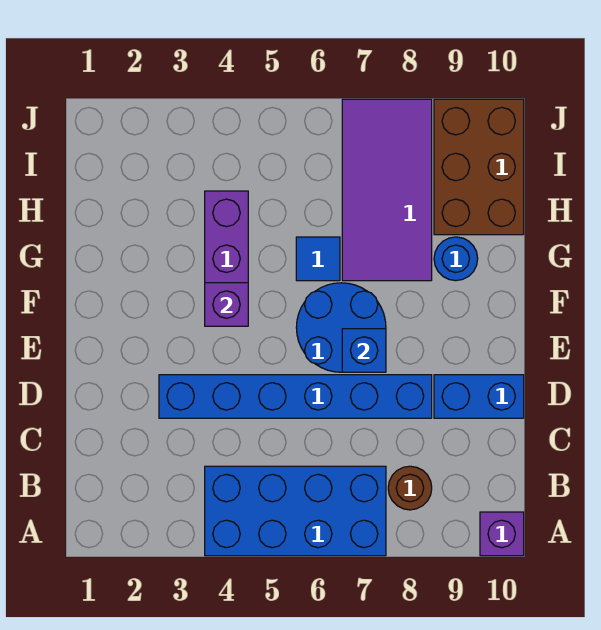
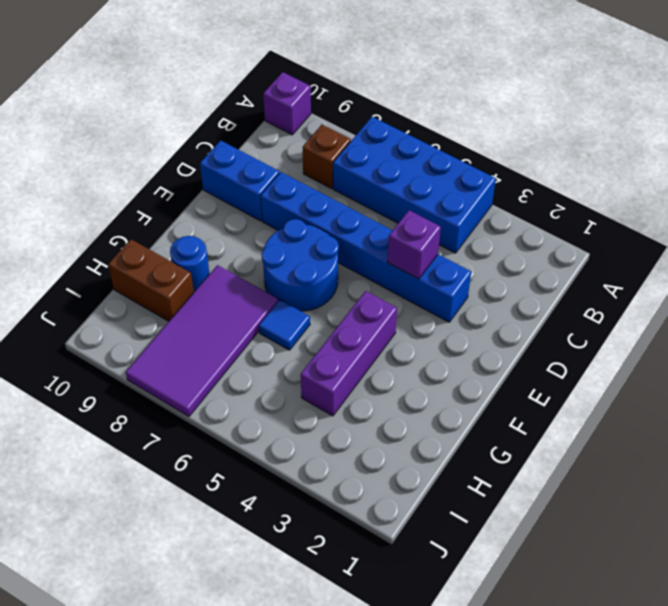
brown round brick B8 level 1 -> brown brick B8 level 1
blue brick E7 level 2 -> none
purple brick F4 level 2 -> purple brick D4 level 2
brown brick H9:J10 level 1 -> brown brick H9:H10 level 1

